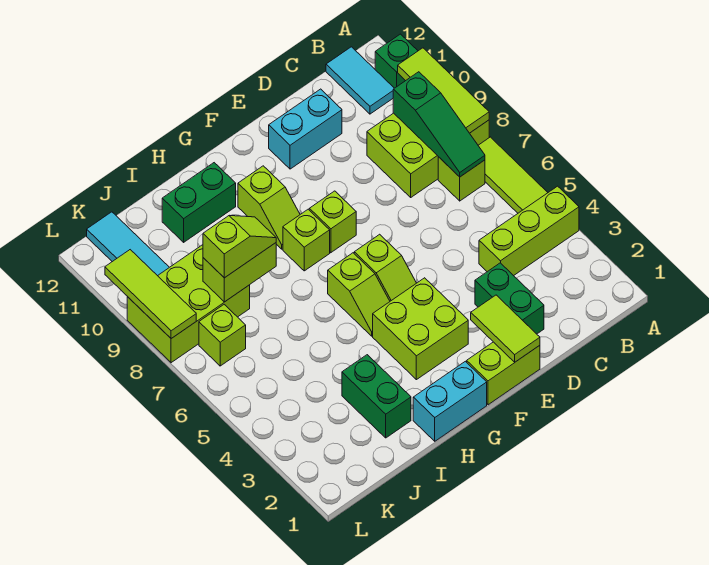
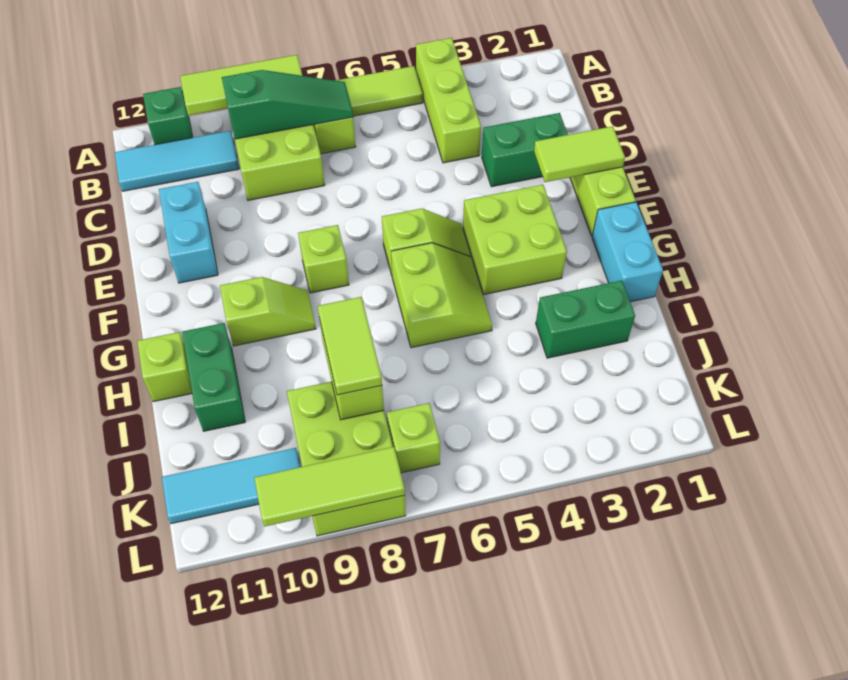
cyan tile B11:B12 level 1 -> cyan tile B10:B12 level 1
lime slope G5:G6 level 1 top 6 -> lime slope G5:H6 level 1 top 6
lime brick G8 level 1 -> lime brick H12 level 1
lime slope I8:J8 level 3 top J -> lime tile I8:J8 level 3

